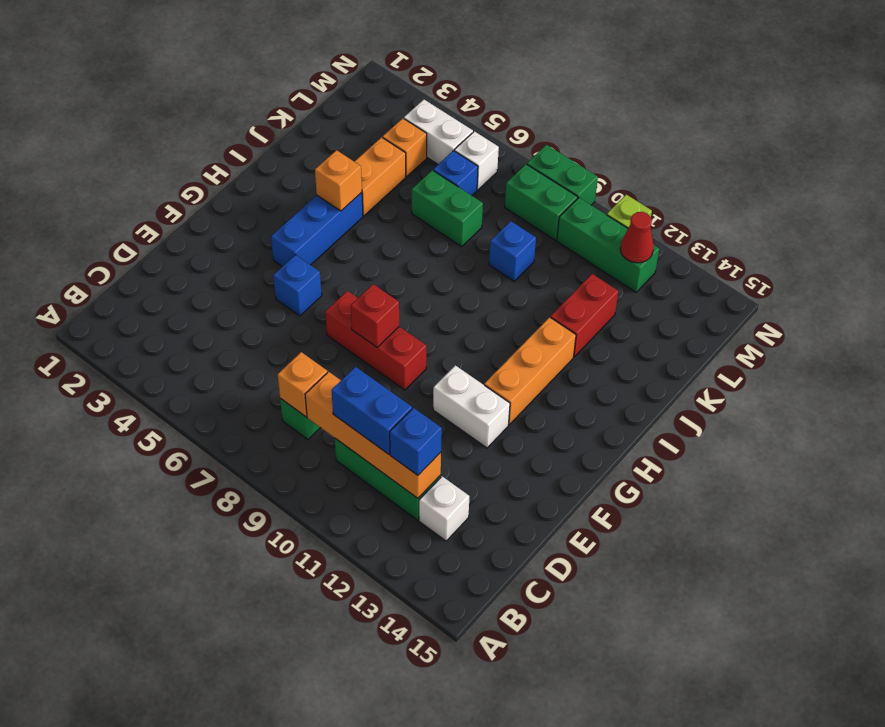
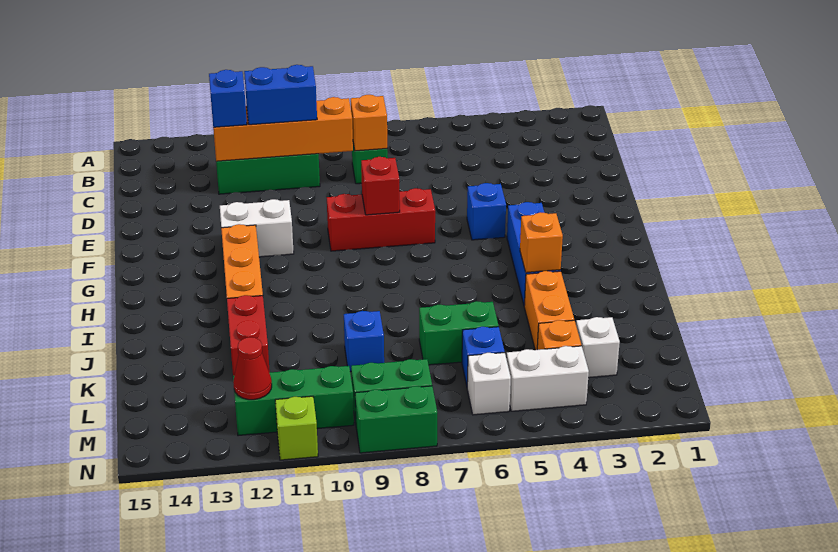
white brick C13 level 1 -> white brick L3 level 1

